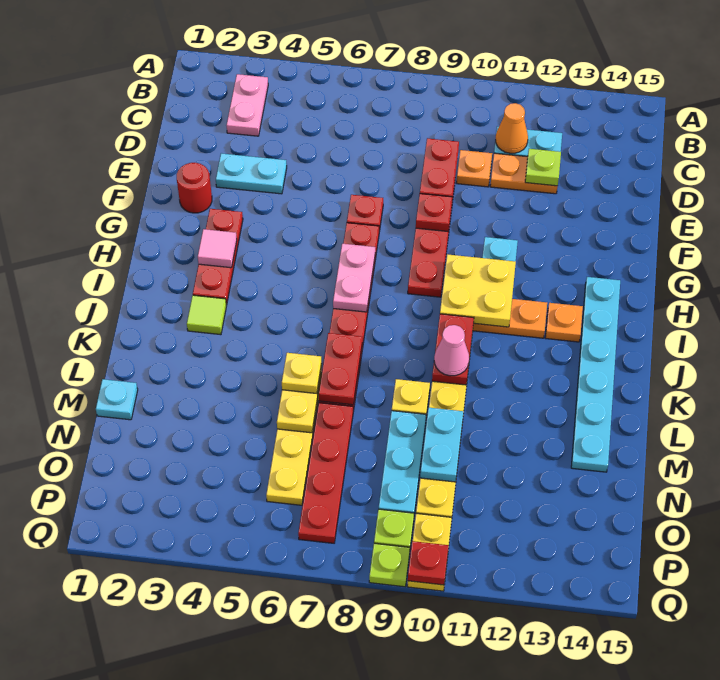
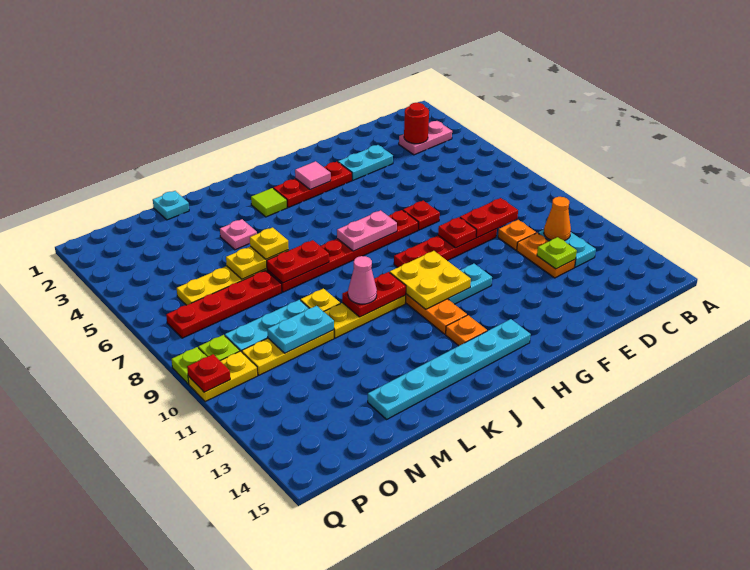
cyan plate E3:E4 level 1 -> cyan plate E3:F3 level 1
red round brick F2 level 1 -> red round brick C3 level 2
none -> pink plate L4 level 1

